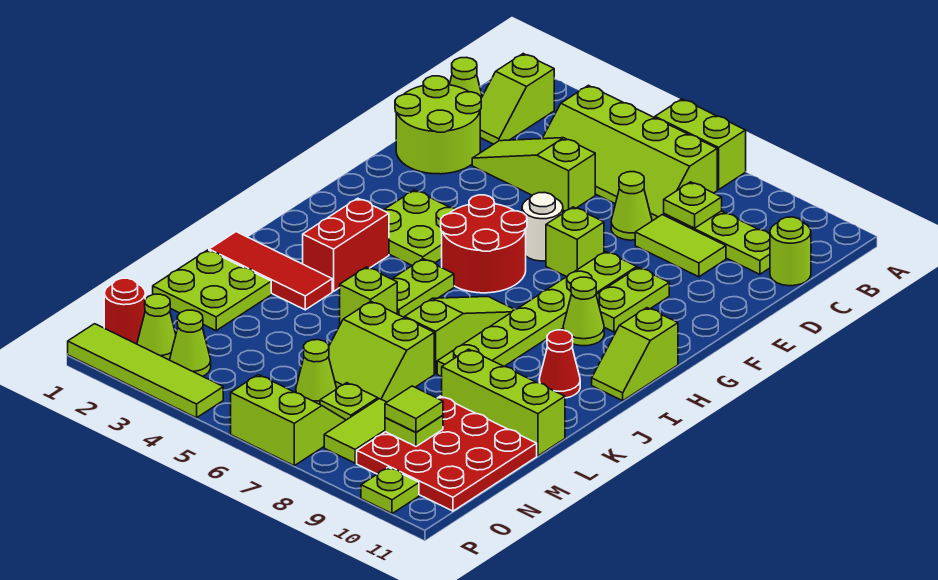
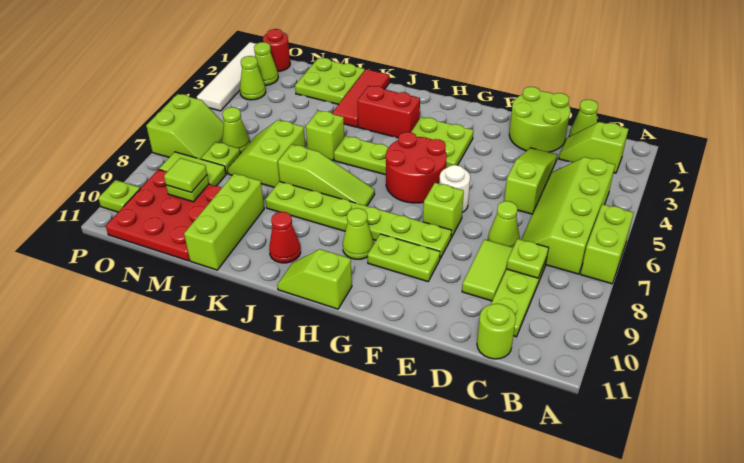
lime tile P1:P4 level 1 -> white tile P1:P4 level 1

